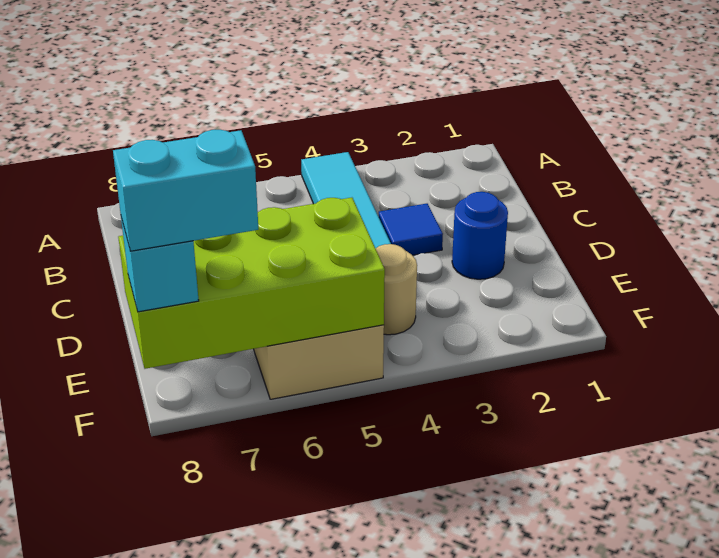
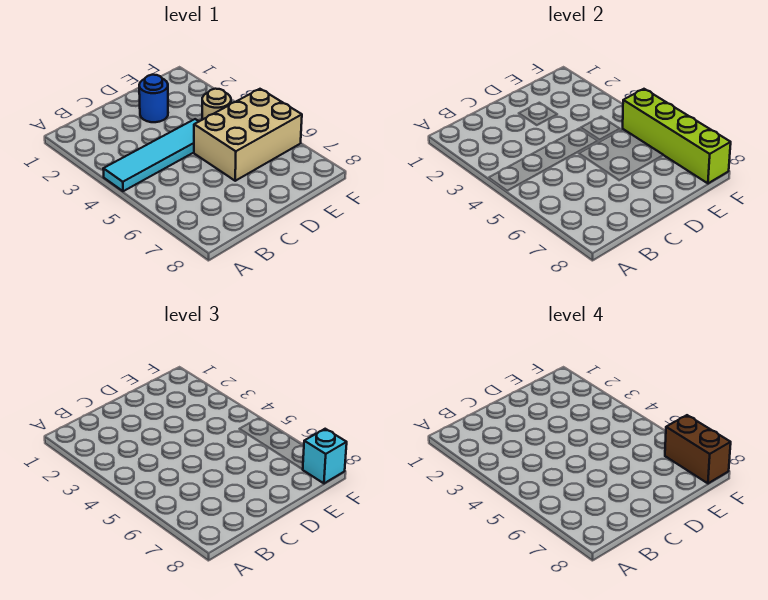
blue tile C3 level 1 -> none
lime brick E5:F8 level 2 -> lime brick F5:F8 level 2
cyan brick F7:F8 level 4 -> brown brick F7:F8 level 4

